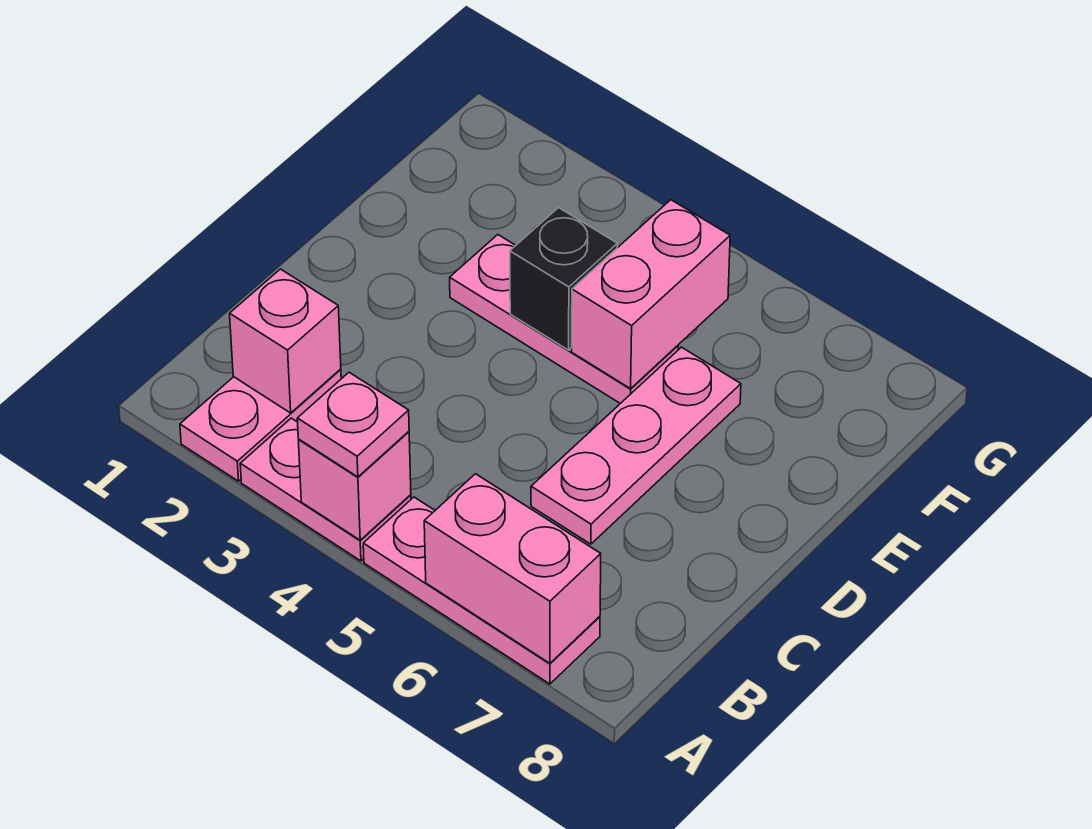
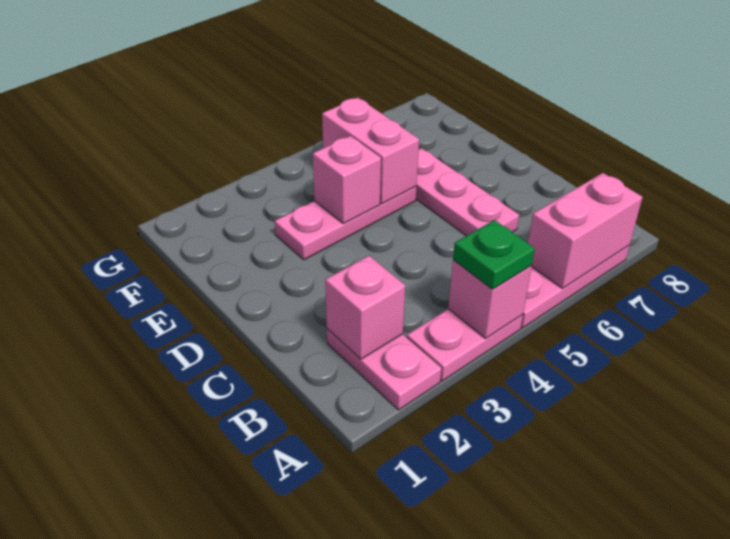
pink plate A4 level 3 -> green plate A4 level 3
black brick E4 level 2 -> pink brick E4 level 2

